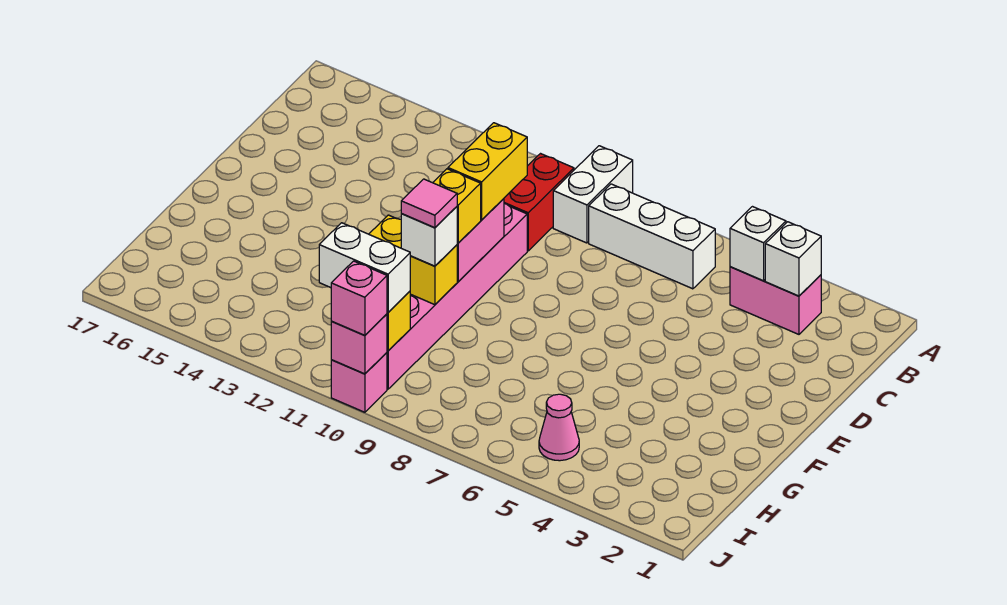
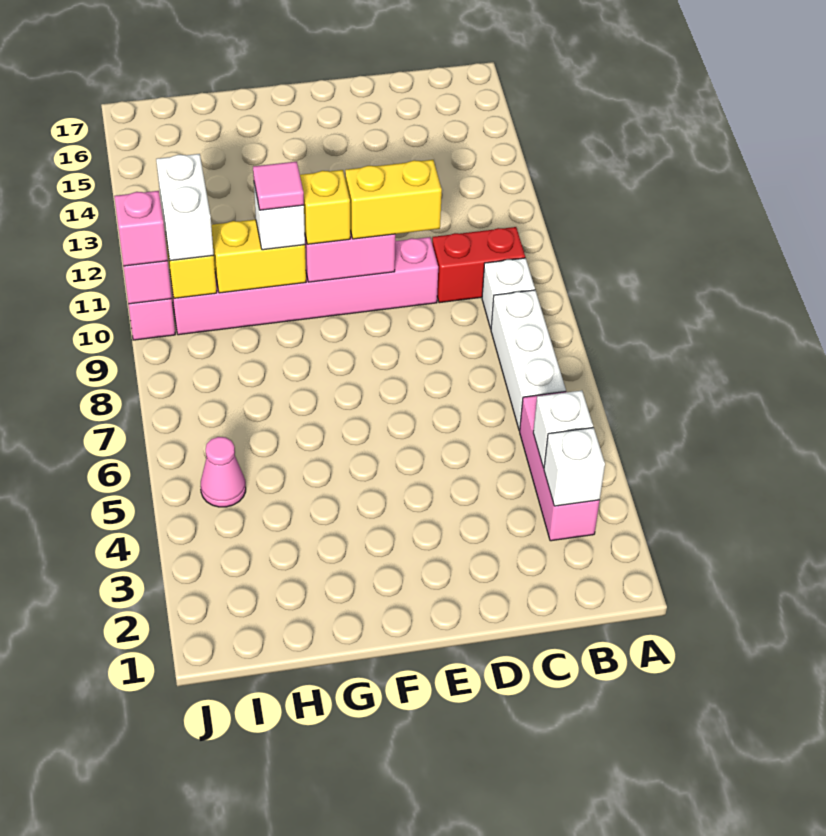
white brick A9:B9 level 1 -> white brick B9 level 1
pink brick B3:B4 level 1 -> pink brick B3:B5 level 1
yellow brick G10:G11 level 2 -> yellow brick G10:H10 level 2

